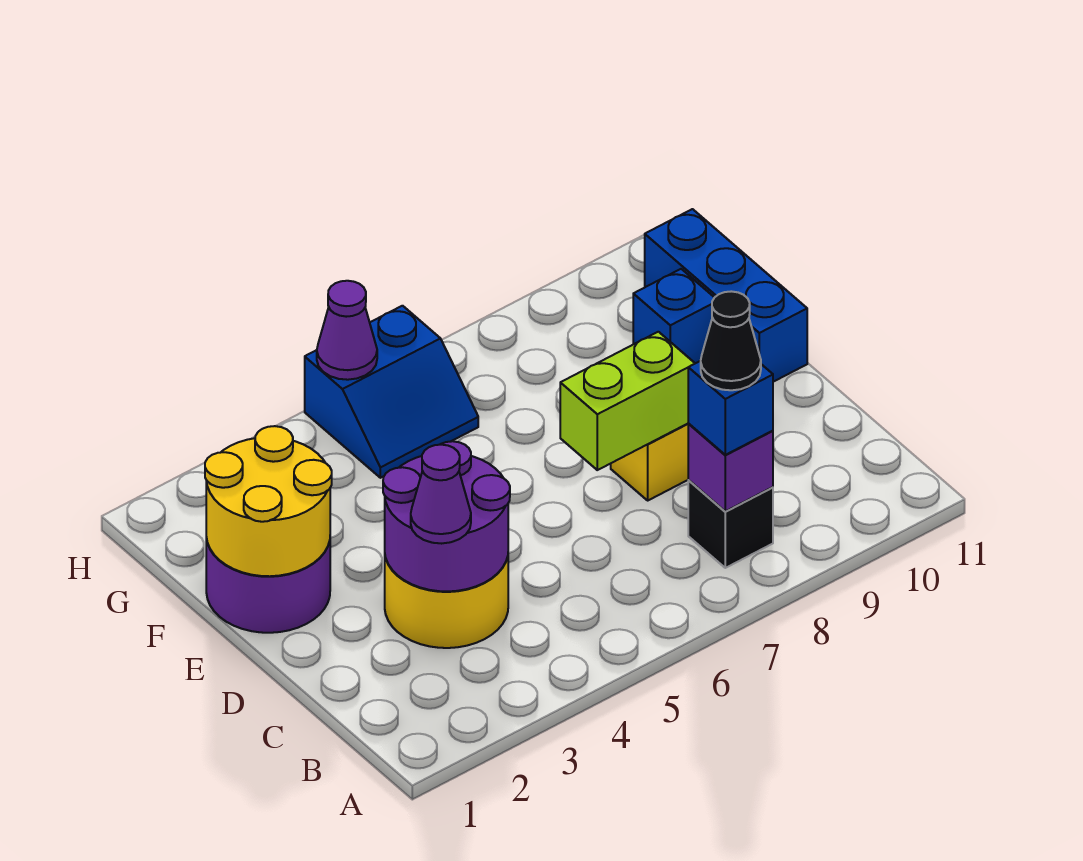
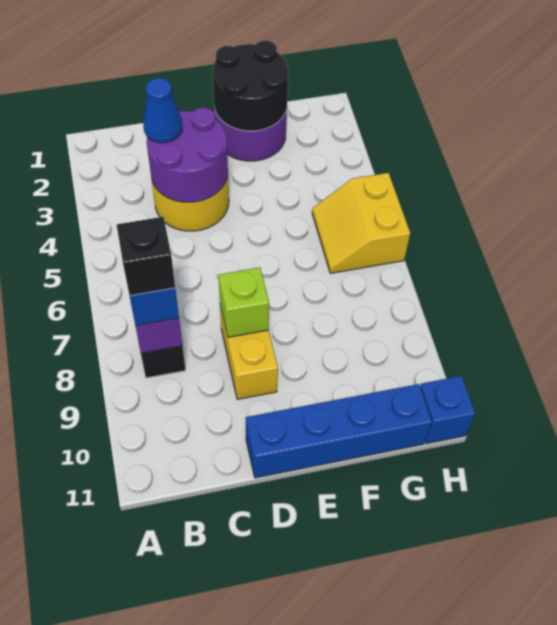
black cone B8 level 4 -> black brick B8 level 4
purple cone C3 level 3 -> blue cone C3 level 3
lime brick D7:D8 level 2 -> lime brick D8 level 2
yellow round brick E1:F2 level 2 -> black round brick E1:F2 level 2
blue brick E11:G11 level 1 -> blue brick D11:G11 level 1
blue brick F10 level 1 -> blue brick H11 level 1
blue slope G5:H6 level 1 top H -> yellow slope G5:H6 level 1 top H
purple cone H5 level 2 -> none

